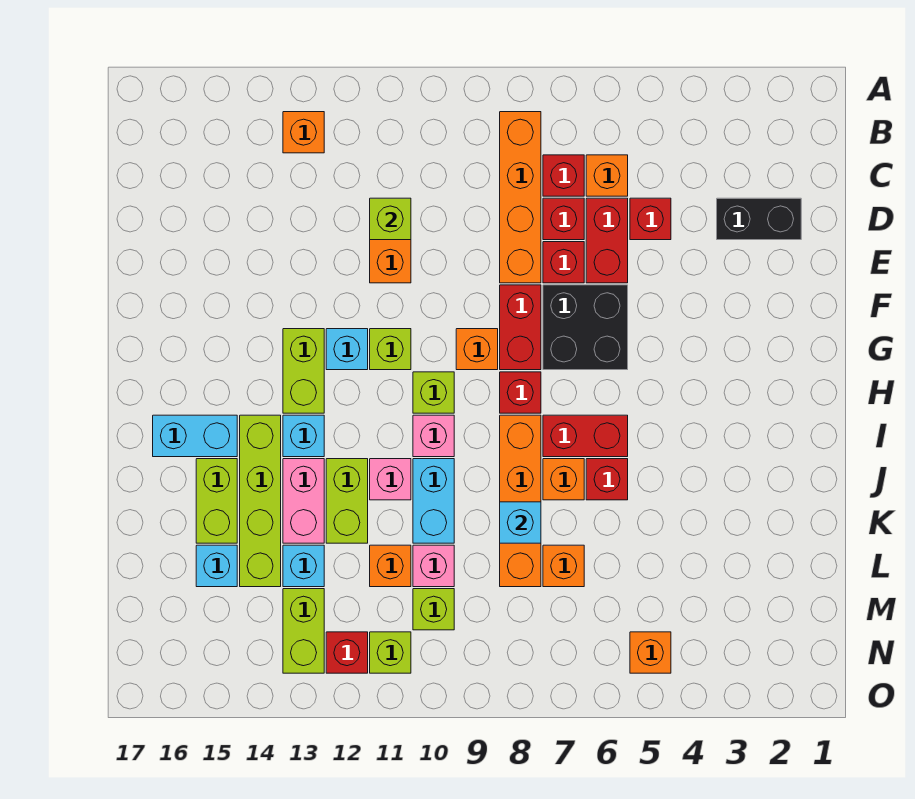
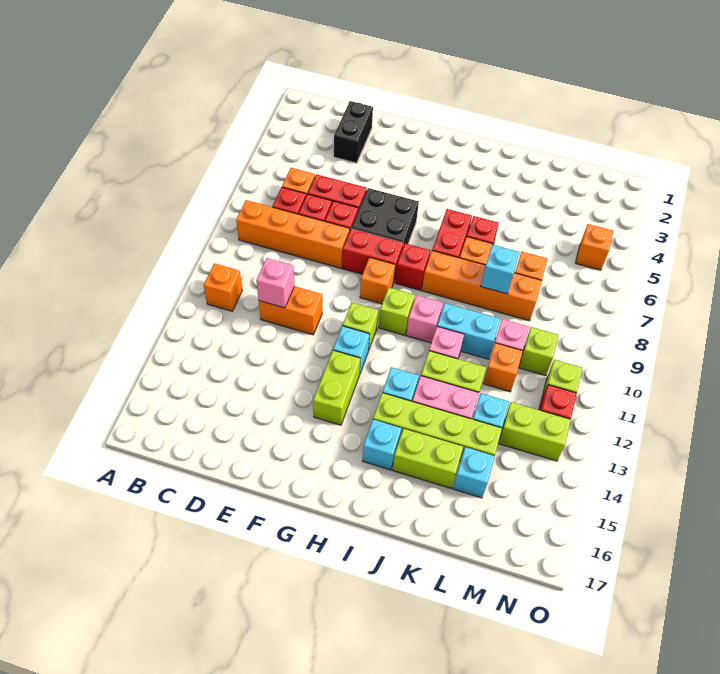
orange brick B13 level 1 -> orange brick B11 level 1
red brick D5 level 1 -> none
lime brick D11 level 2 -> pink brick D11 level 2
lime brick G13:H13 level 1 -> lime brick G13:G14 level 1
cyan brick I15:I16 level 1 -> cyan brick I15 level 1

